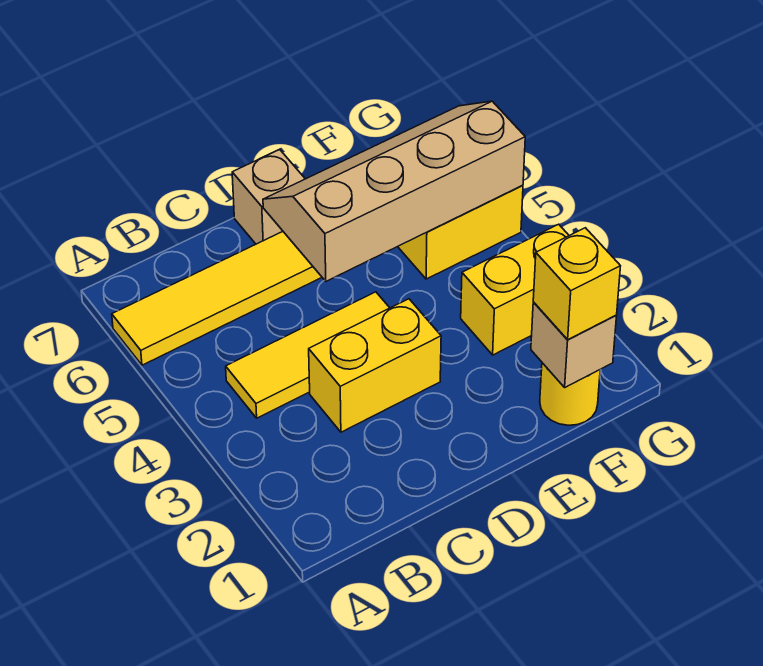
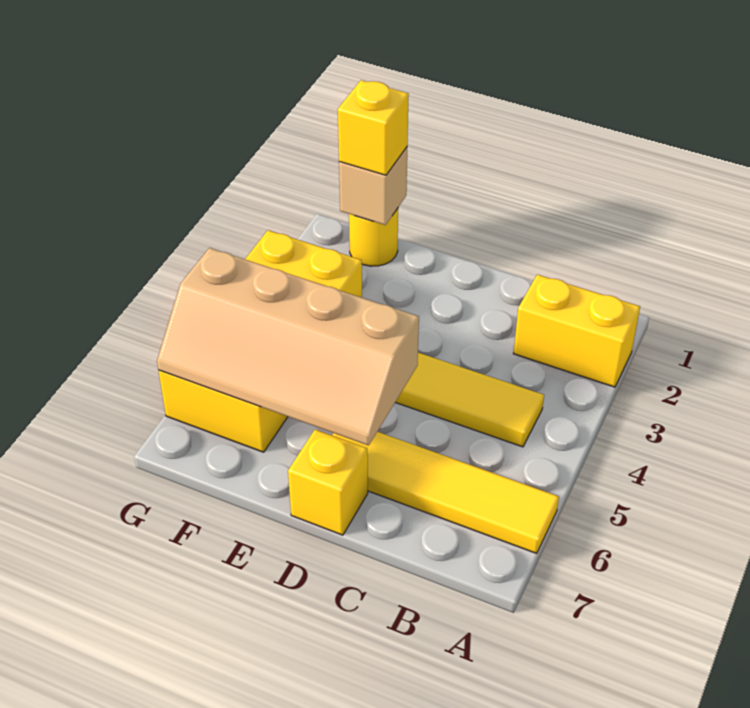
yellow brick C3:D3 level 1 -> yellow brick A2:B2 level 1
tan brick D7 level 1 -> yellow brick D7 level 1

